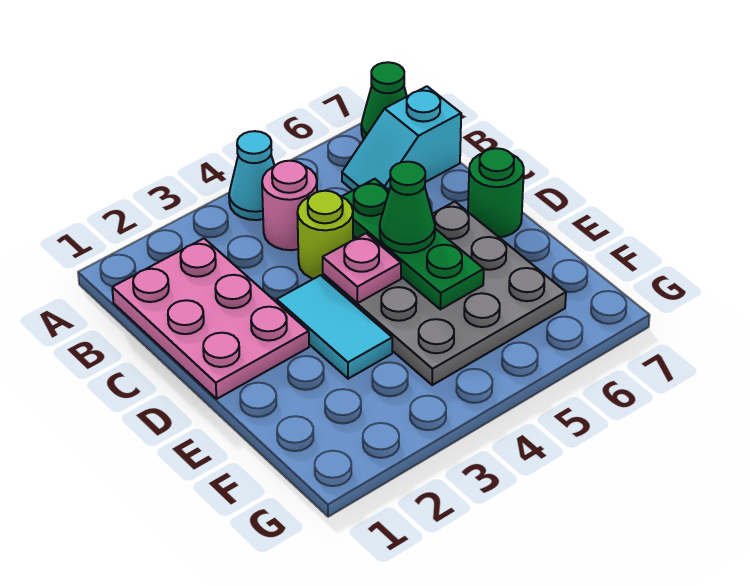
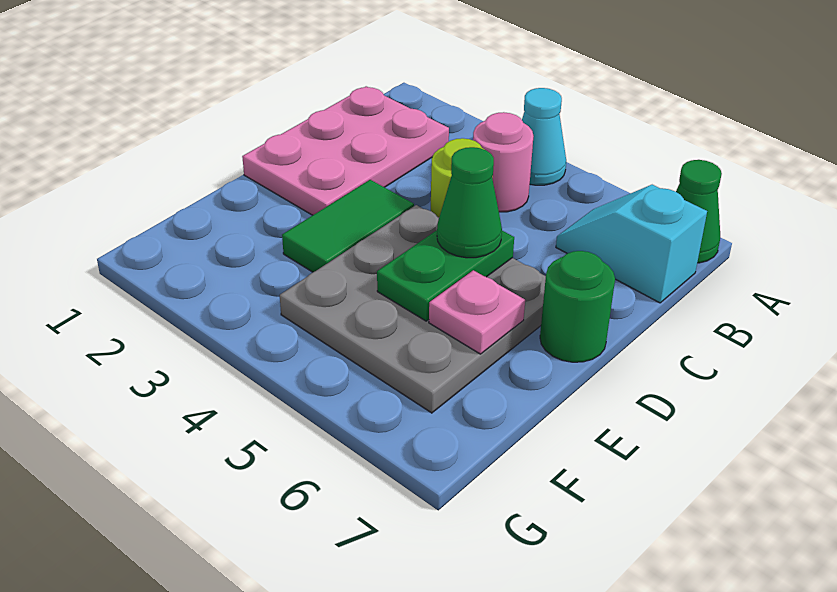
green plate C5:E5 level 2 -> green plate D5:E5 level 2
cyan tile D3:E3 level 1 -> green tile D3:E3 level 1
pink plate D4 level 2 -> pink plate E6 level 2

